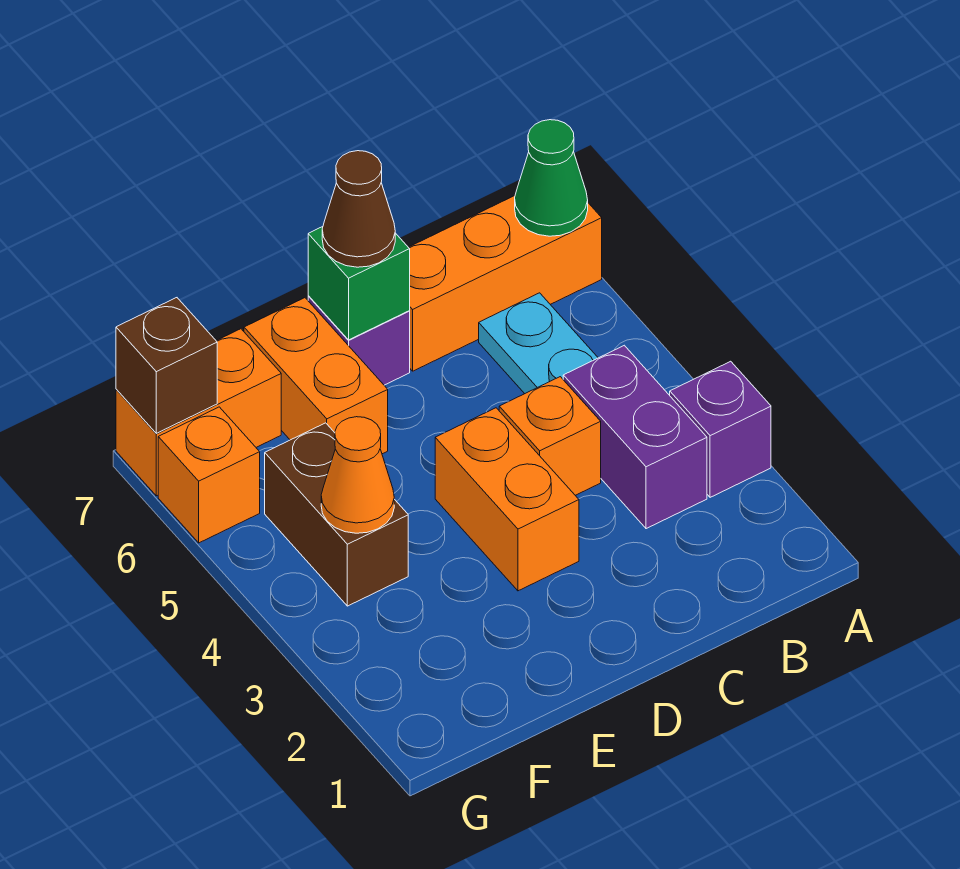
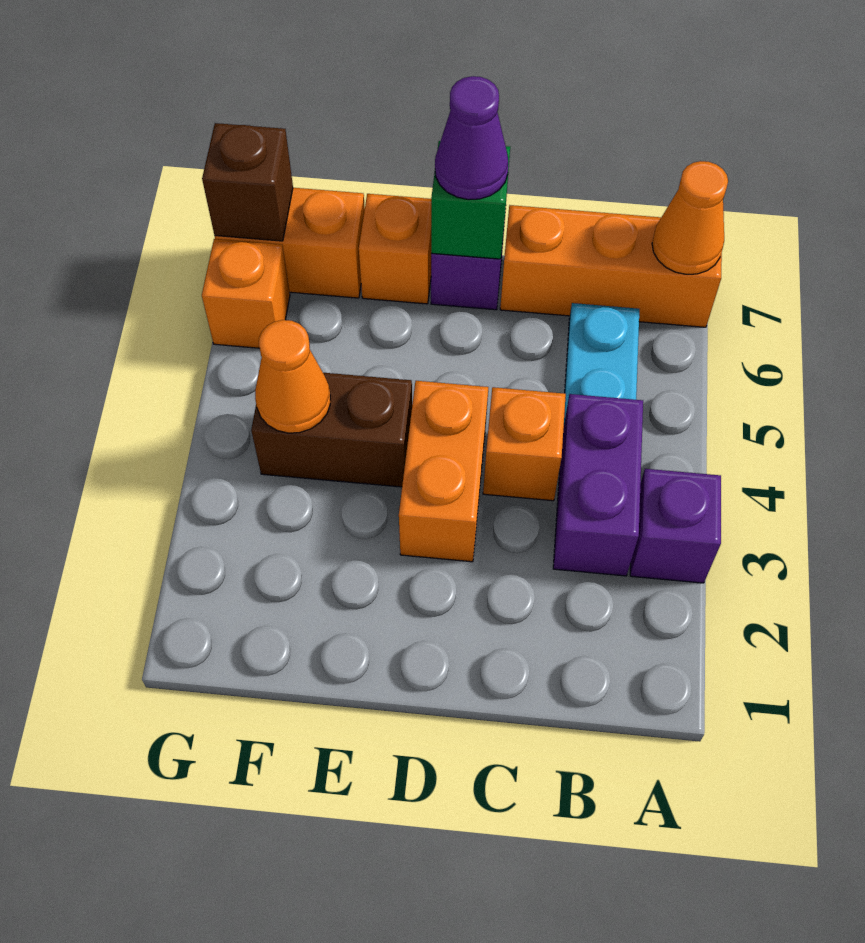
green cone A7 level 2 -> orange cone A7 level 2
brown cone D7 level 3 -> purple cone D7 level 3
orange brick E6:E7 level 1 -> orange brick E7 level 1
brown brick F4:F5 level 1 -> brown brick E4:F4 level 1

